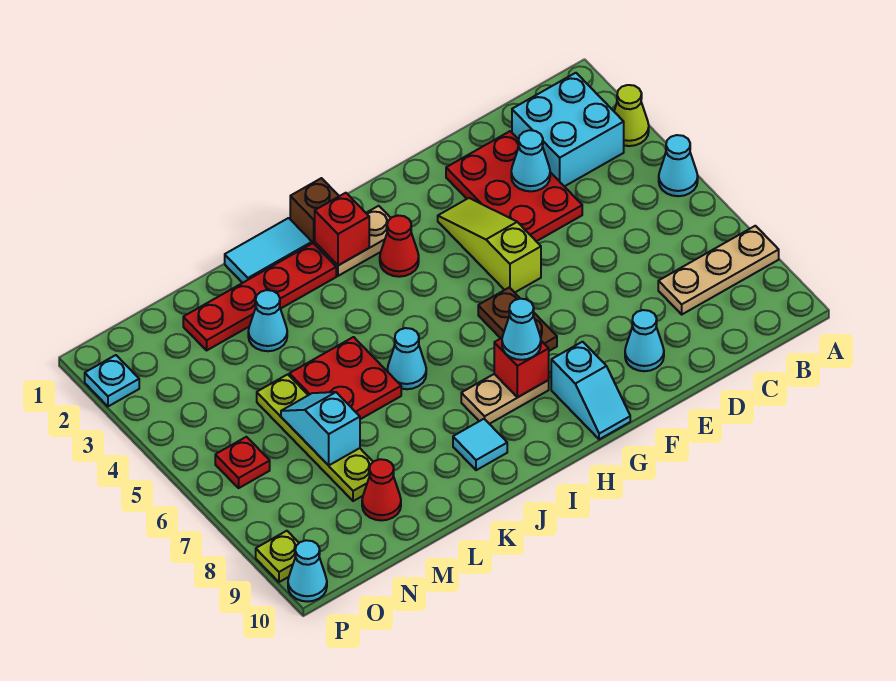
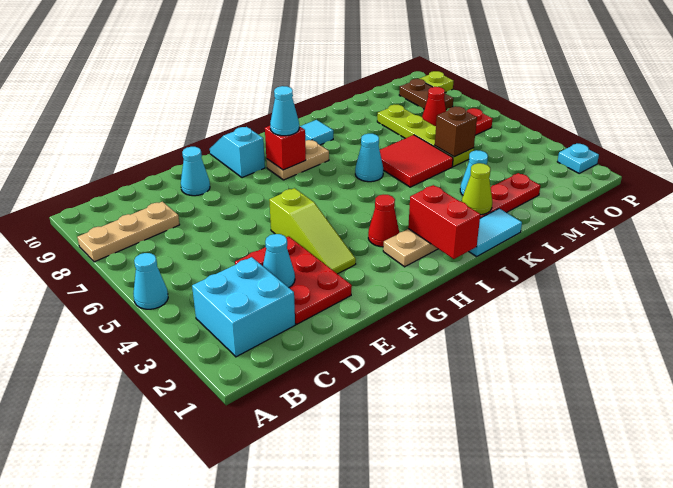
lime cone A3 level 1 -> lime cone K2 level 2
brown plate G6:G7 level 1 -> brown plate O8:O9 level 1
brown brick I1 level 1 -> brown brick M5 level 2
red brick I2 level 2 -> red brick I1:I2 level 2
red plate K5:L6 level 1 -> red tile K5:L6 level 1
cyan slope M6:M7 level 2 top 7 -> none
red cone M9 level 1 -> red cone N7 level 1
cyan cone P10 level 1 -> none

